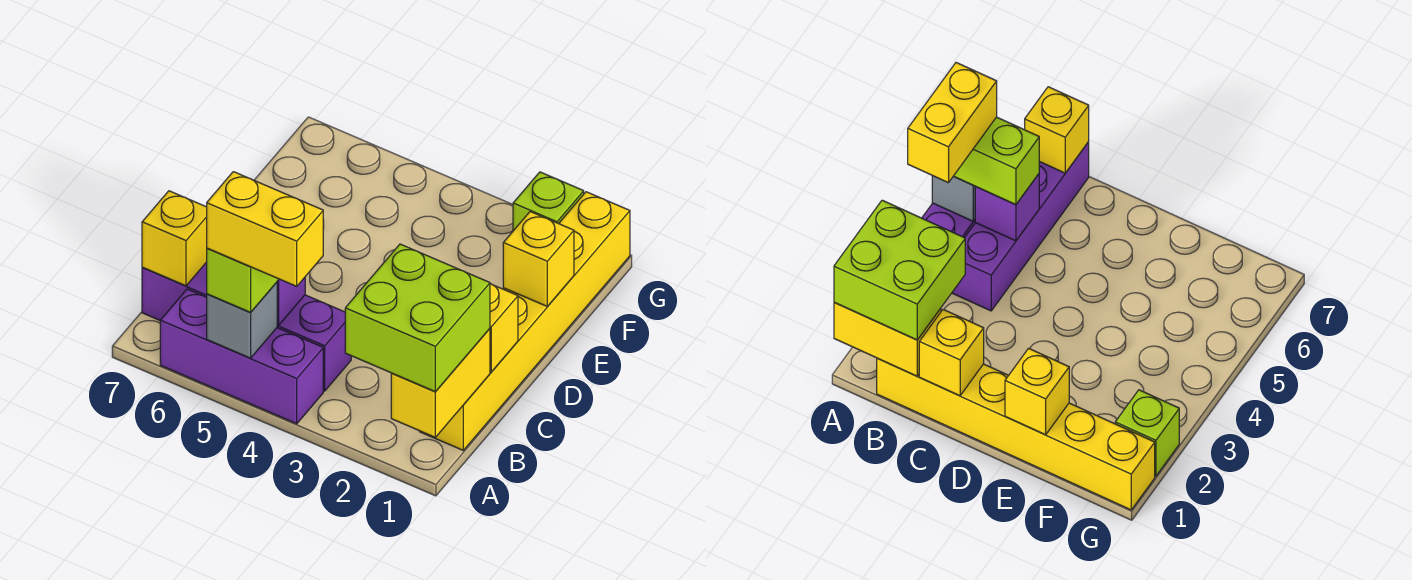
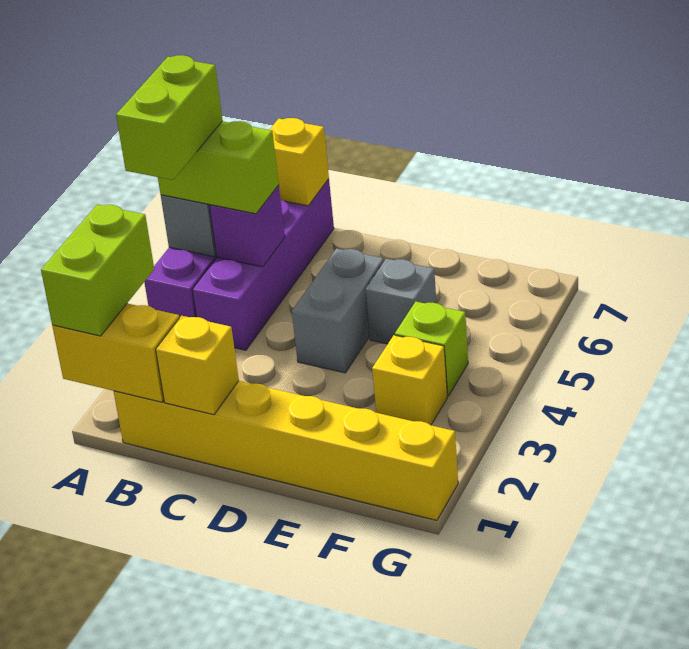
lime brick A1:B2 level 3 -> lime brick A1:A2 level 3
yellow brick A4:A5 level 4 -> lime brick A4:A5 level 4
none -> grey brick D4:D5 level 1
yellow brick E1 level 2 -> yellow brick F3 level 1
none -> grey brick E5 level 1
lime brick G2 level 1 -> lime brick F4 level 1

